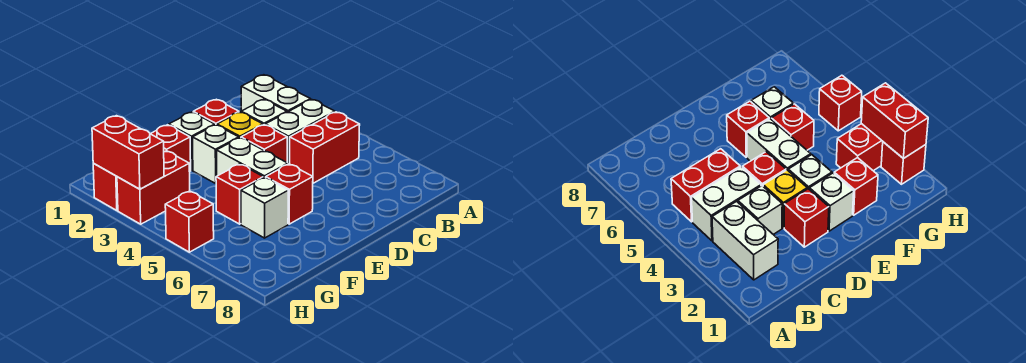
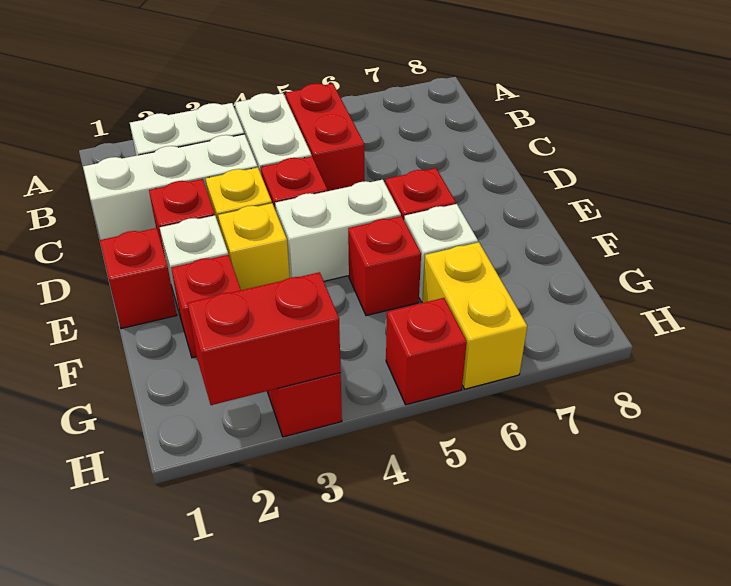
white brick C3 level 1 -> white brick C1:C3 level 1
white brick E3 level 1 -> yellow brick E3 level 1
none -> yellow brick G6:H6 level 1
red brick H2 level 1 -> red brick E1 level 1

